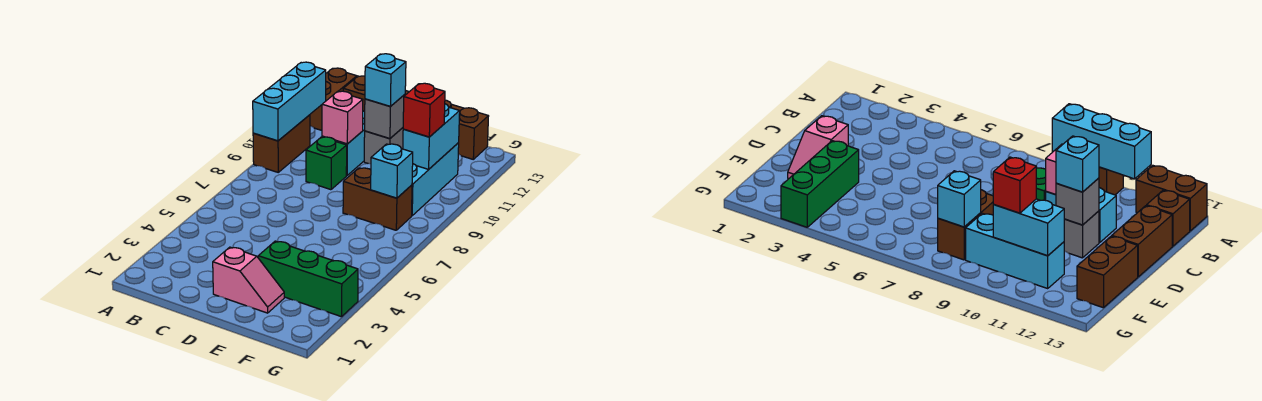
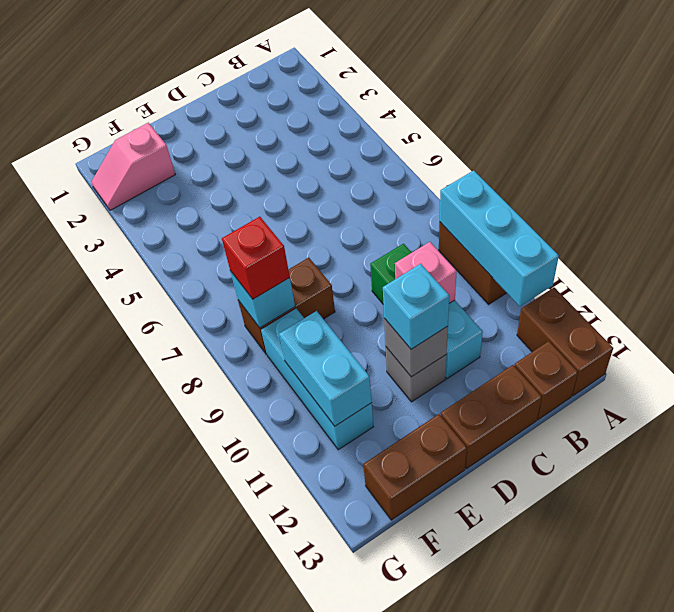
pink slope D2:E2 level 1 top D -> pink slope F2:G2 level 1 top F
green brick E3:G3 level 1 -> none
red brick F10 level 3 -> red brick F8 level 3

